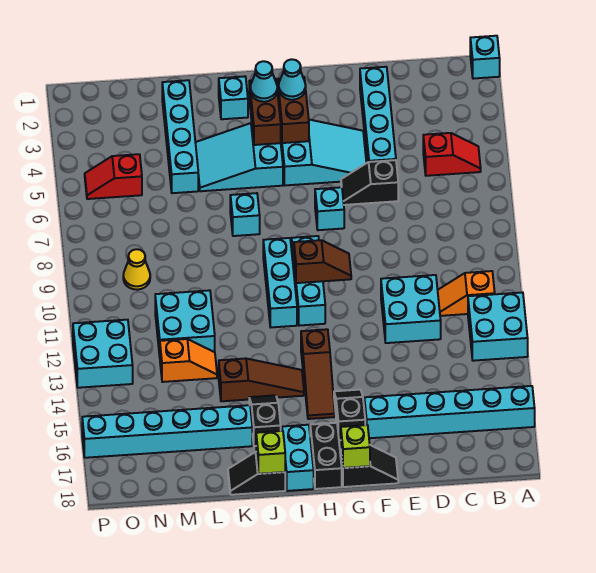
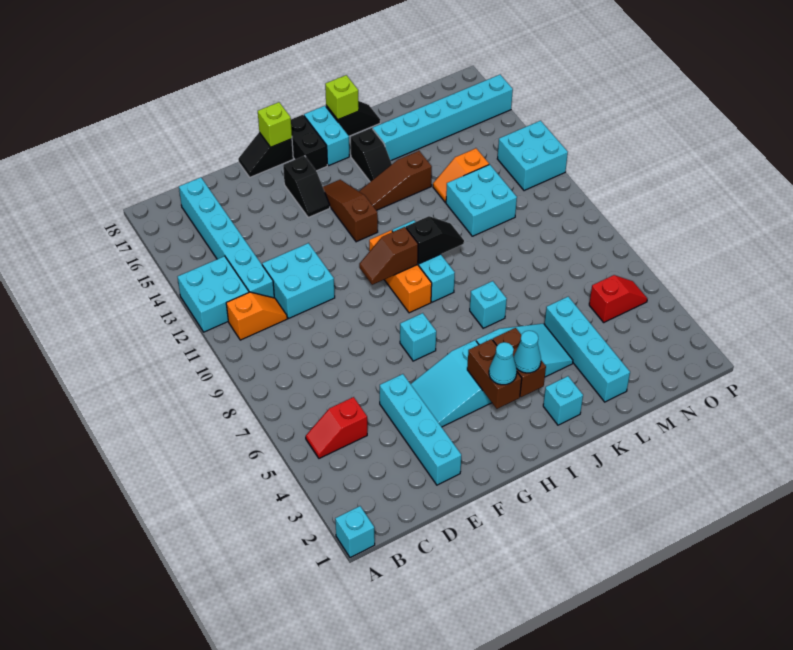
cyan brick A16:F16 level 1 -> cyan brick C12:C17 level 1
black slope E6:F6 level 1 top E -> black slope I10:J10 level 2 top I
cyan brick H9:H11 level 1 -> orange brick H9:H11 level 1
yellow cone N9 level 1 -> none

